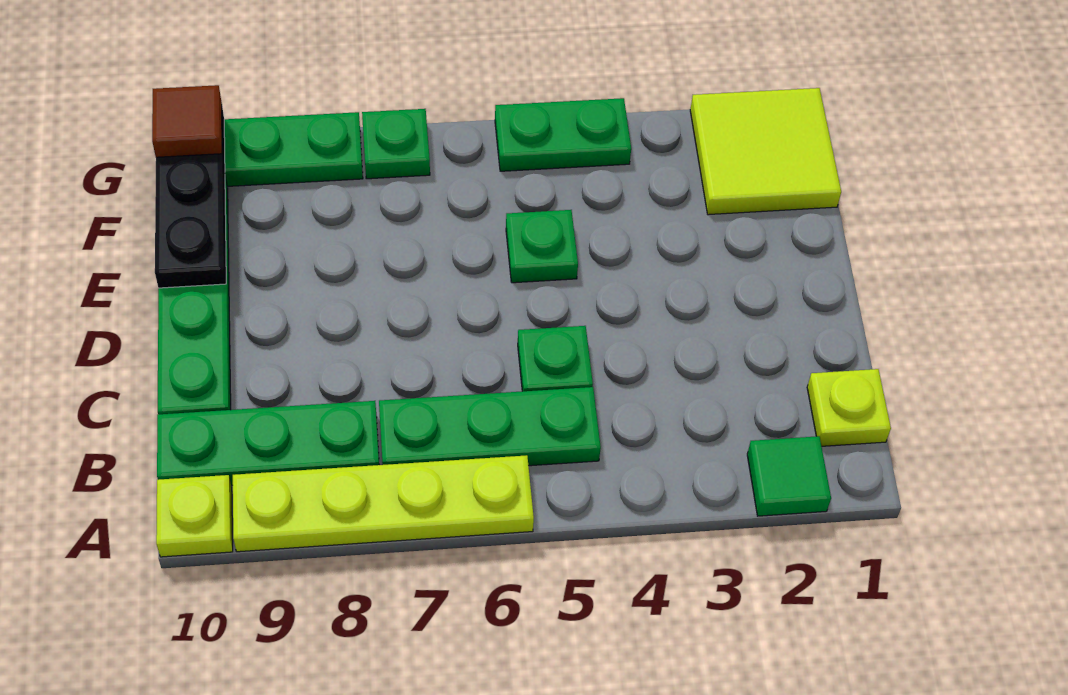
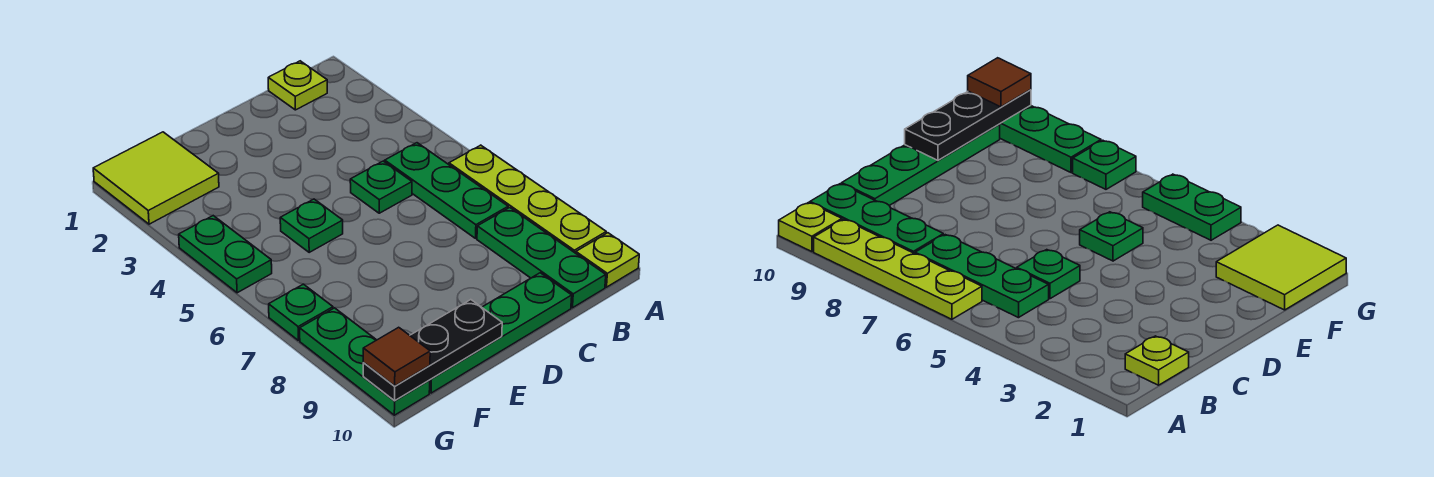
green tile A2 level 1 -> none

